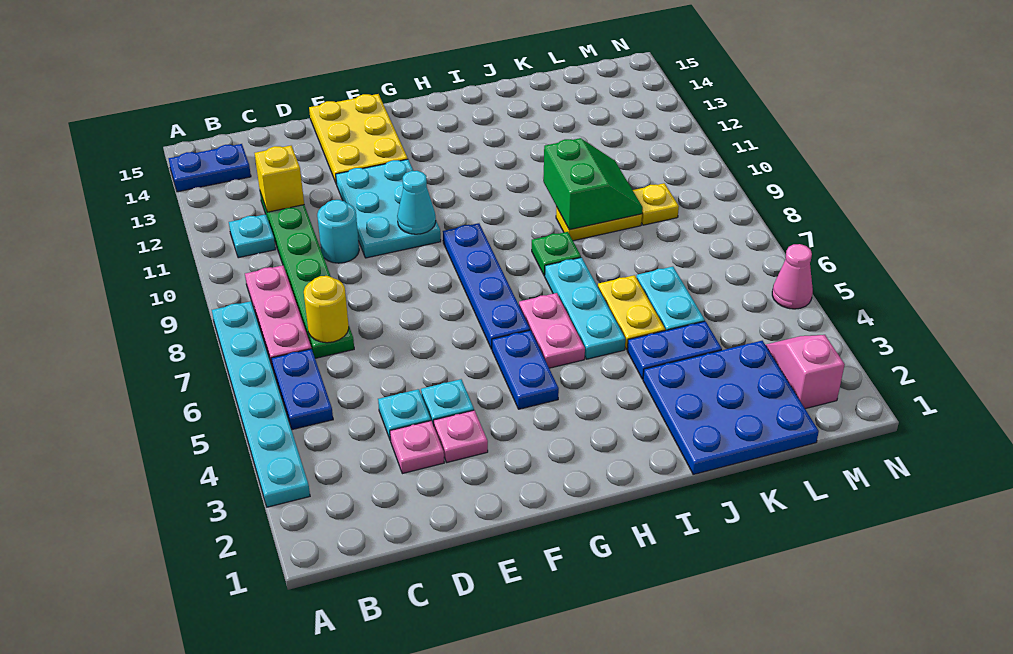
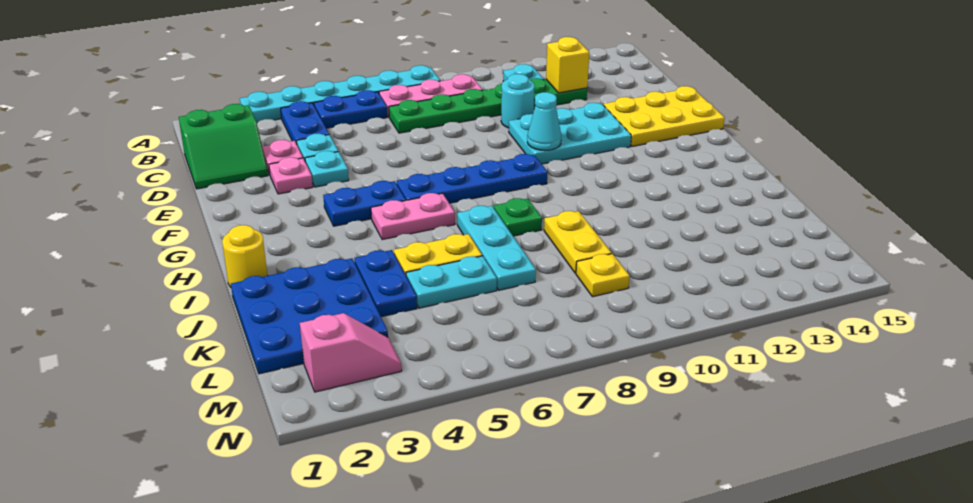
blue plate A14:B14 level 1 -> blue plate B4:C4 level 1
yellow round brick C7 level 2 -> yellow round brick I1 level 1
cyan plate I5:I7 level 1 -> cyan plate I7:K7 level 1
green slope J9:K10 level 2 top J -> green slope C1:D2 level 1 top C
pink cone N5 level 1 -> none

